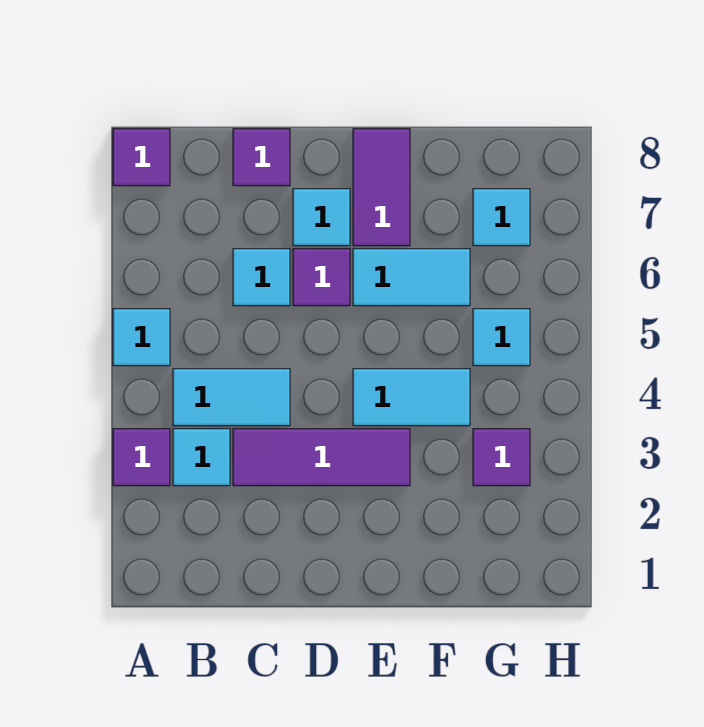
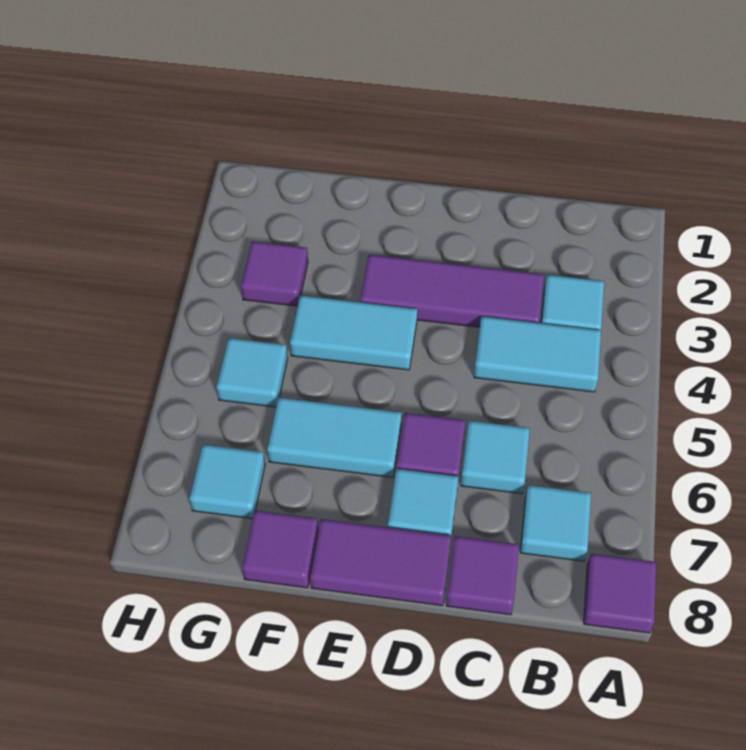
purple tile A3 level 1 -> purple tile F8 level 1
cyan tile A5 level 1 -> cyan tile B7 level 1
purple tile E7:E8 level 1 -> purple tile D8:E8 level 1

